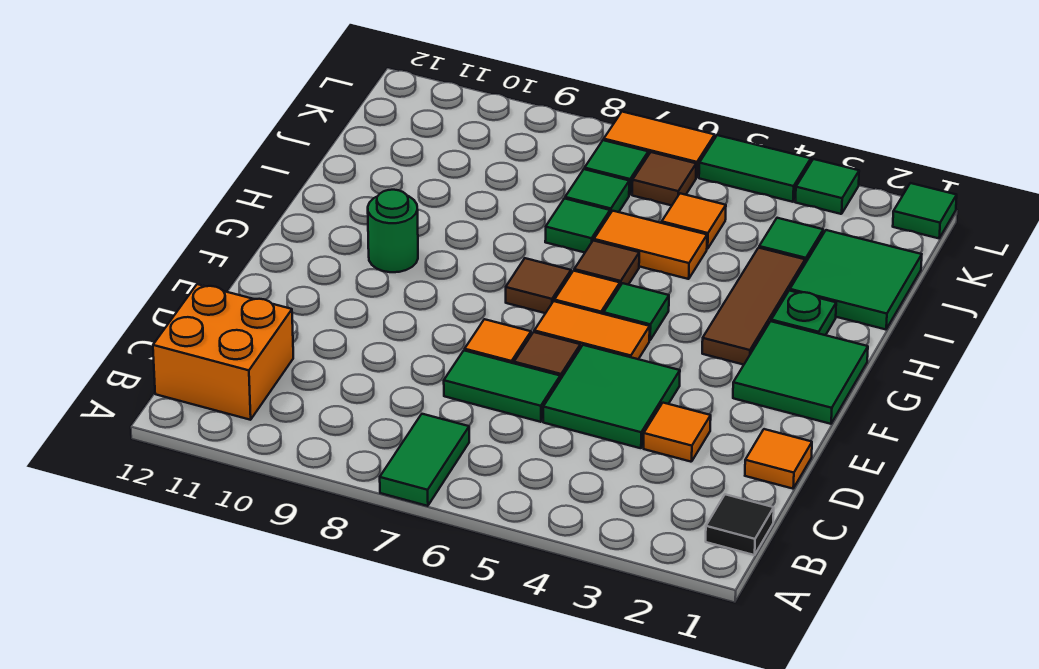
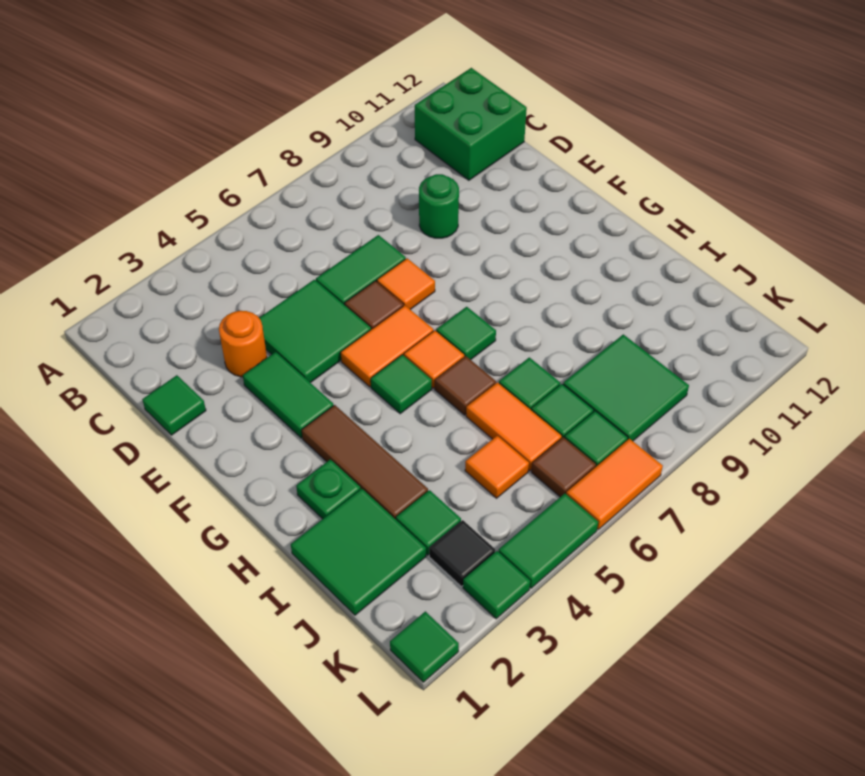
green tile A7:B7 level 1 -> green tile E3:F3 level 1
black tile B1 level 1 -> black tile K3 level 1
orange brick B11:C12 level 1 -> green brick B11:C12 level 1
orange tile D1 level 1 -> green tile D1 level 1
orange tile D3 level 1 -> orange round brick D3 level 1
green tile F1:G2 level 1 -> green tile J8:K9 level 1
brown tile G7 level 1 -> green tile G7 level 1
green round brick G10 level 1 -> green round brick D9 level 1
orange tile I5:I6 level 1 -> orange tile I6:J6 level 1

